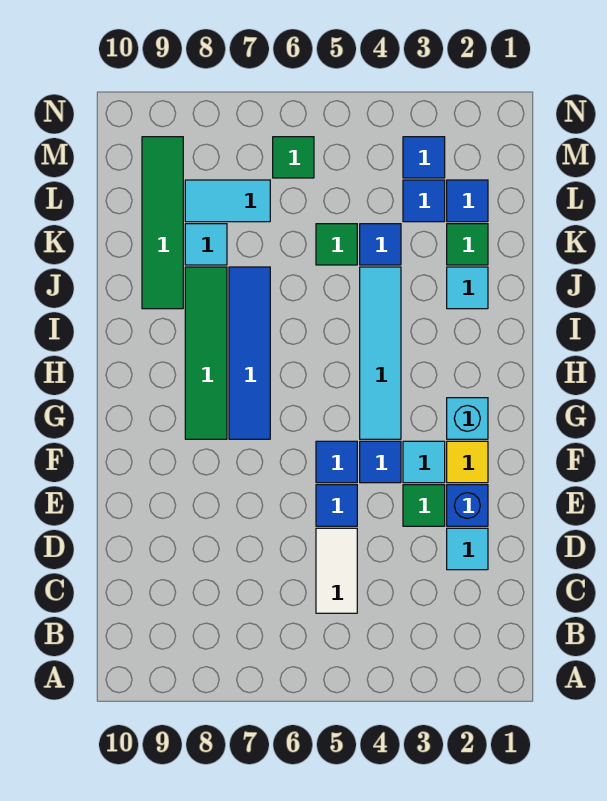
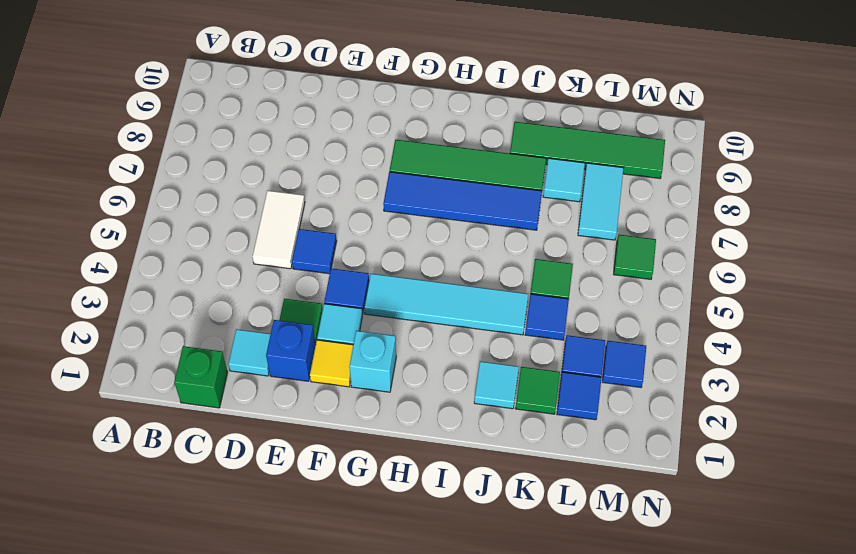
none -> green brick C1 level 1
white tile C5:D5 level 1 -> white tile D5:D6 level 1
blue tile F5 level 1 -> none

